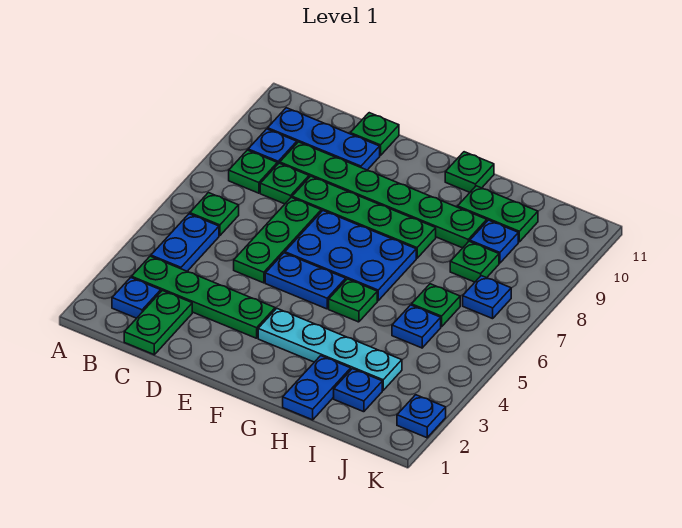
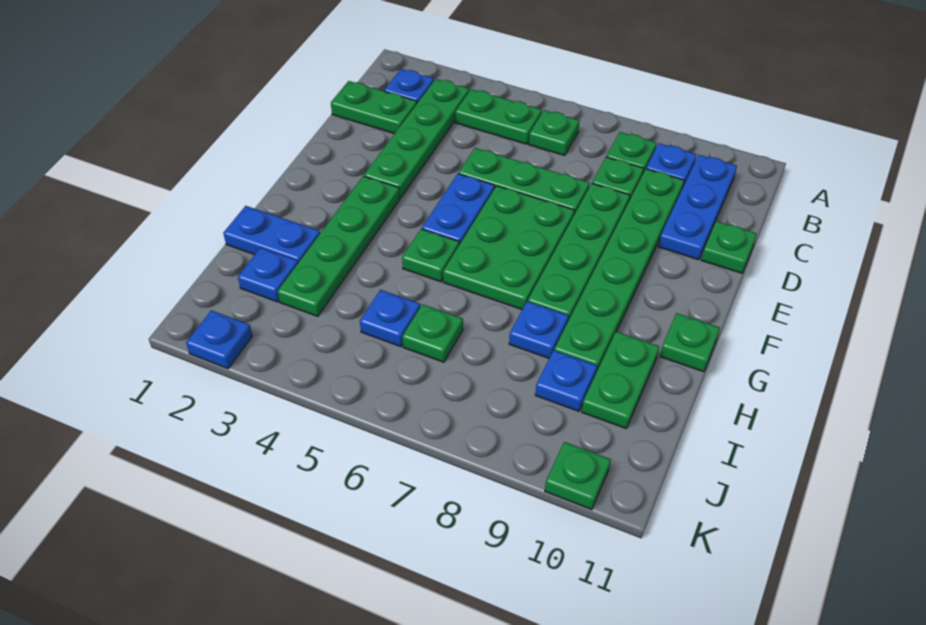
blue plate B4:B5 level 1 -> green plate B4:B5 level 1
blue plate E6:G7 level 1 -> green plate E6:G7 level 1
cyan plate F3:I3 level 1 -> green plate F3:I3 level 1
green plate I8 level 1 -> green plate K10 level 1
blue plate J7 level 1 -> blue plate H8 level 1

